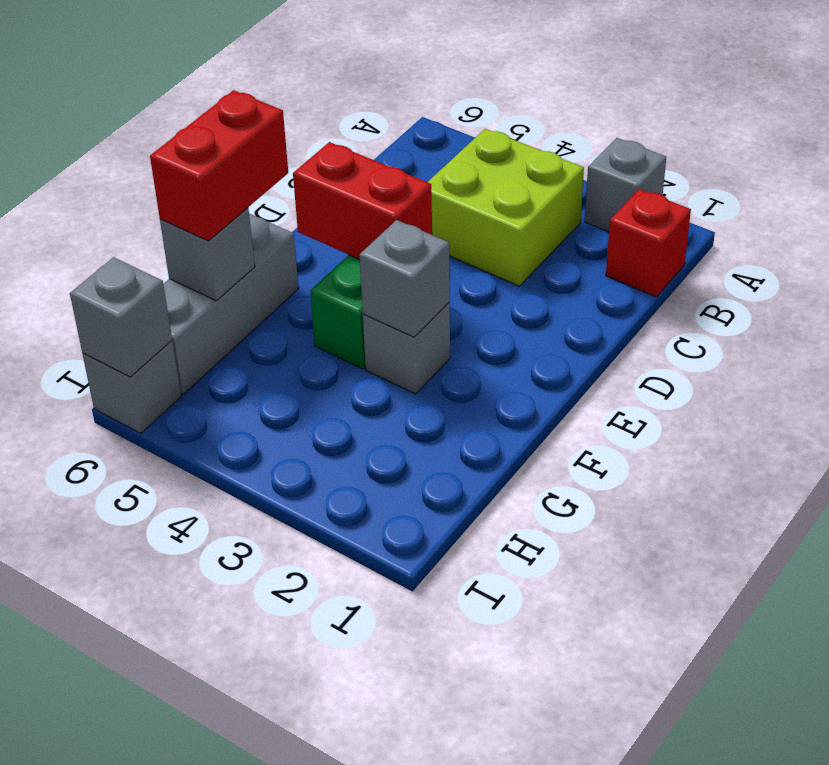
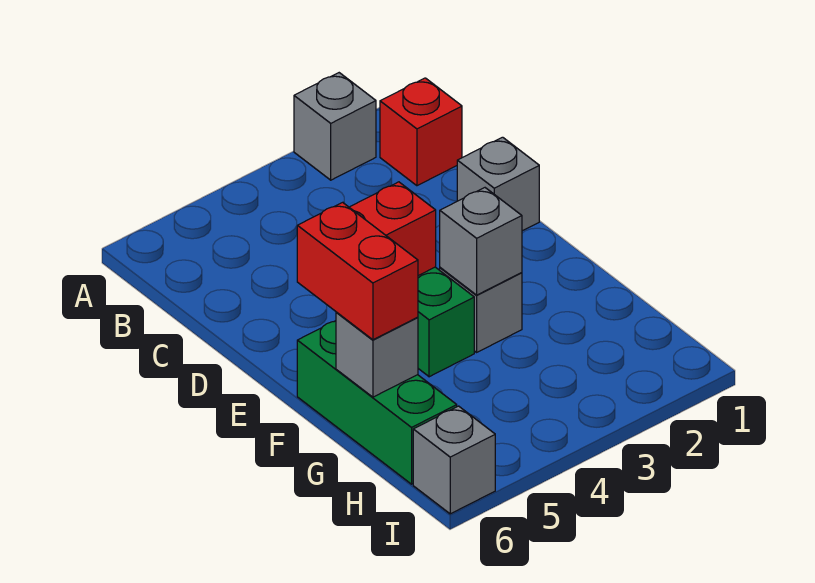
lime brick B3:C4 level 1 -> none
grey brick F6:H6 level 1 -> green brick F6:H6 level 1
grey brick I6 level 2 -> grey brick D1 level 1

